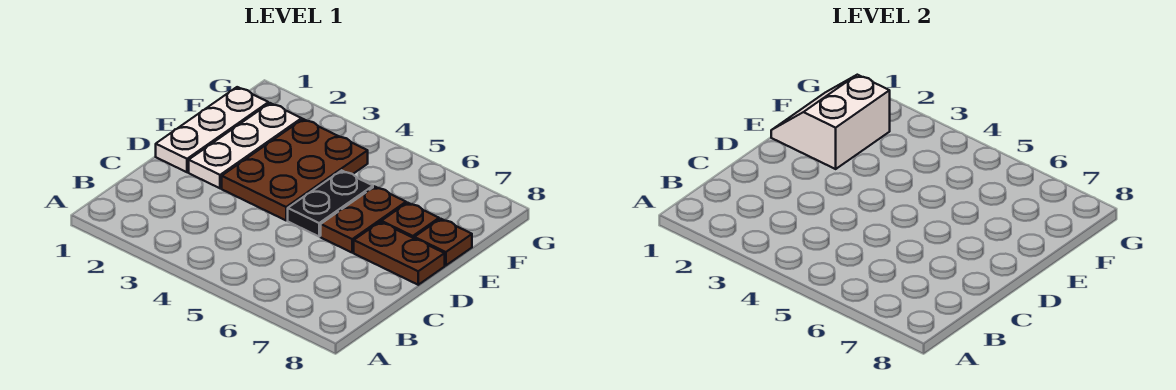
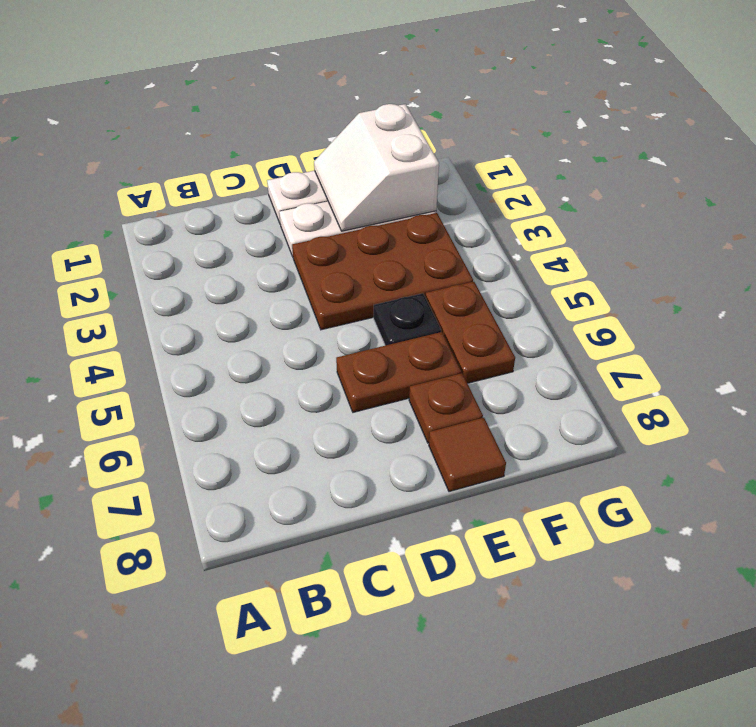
black plate D5:E5 level 1 -> black plate E5 level 1
brown plate D7:D8 level 1 -> brown plate F5:F6 level 1
white slope E1:F2 level 2 top 2 -> white slope E1:F2 level 2 top F
brown plate E8 level 1 -> brown tile E8 level 1

